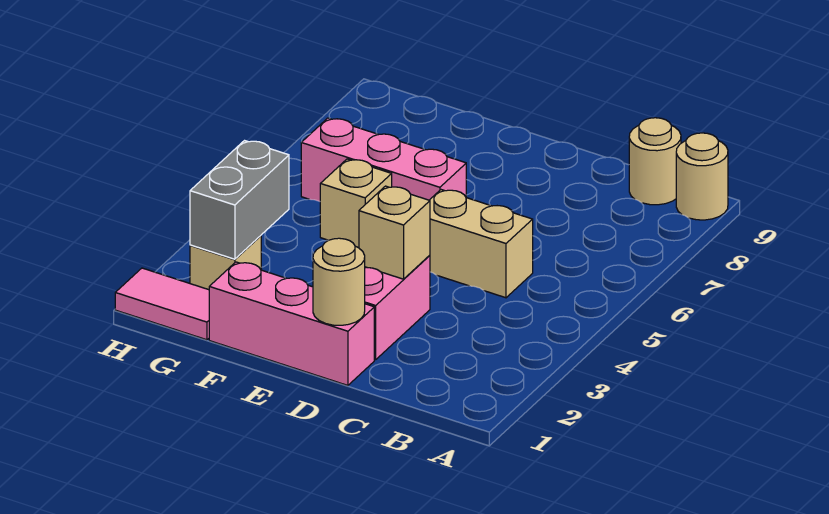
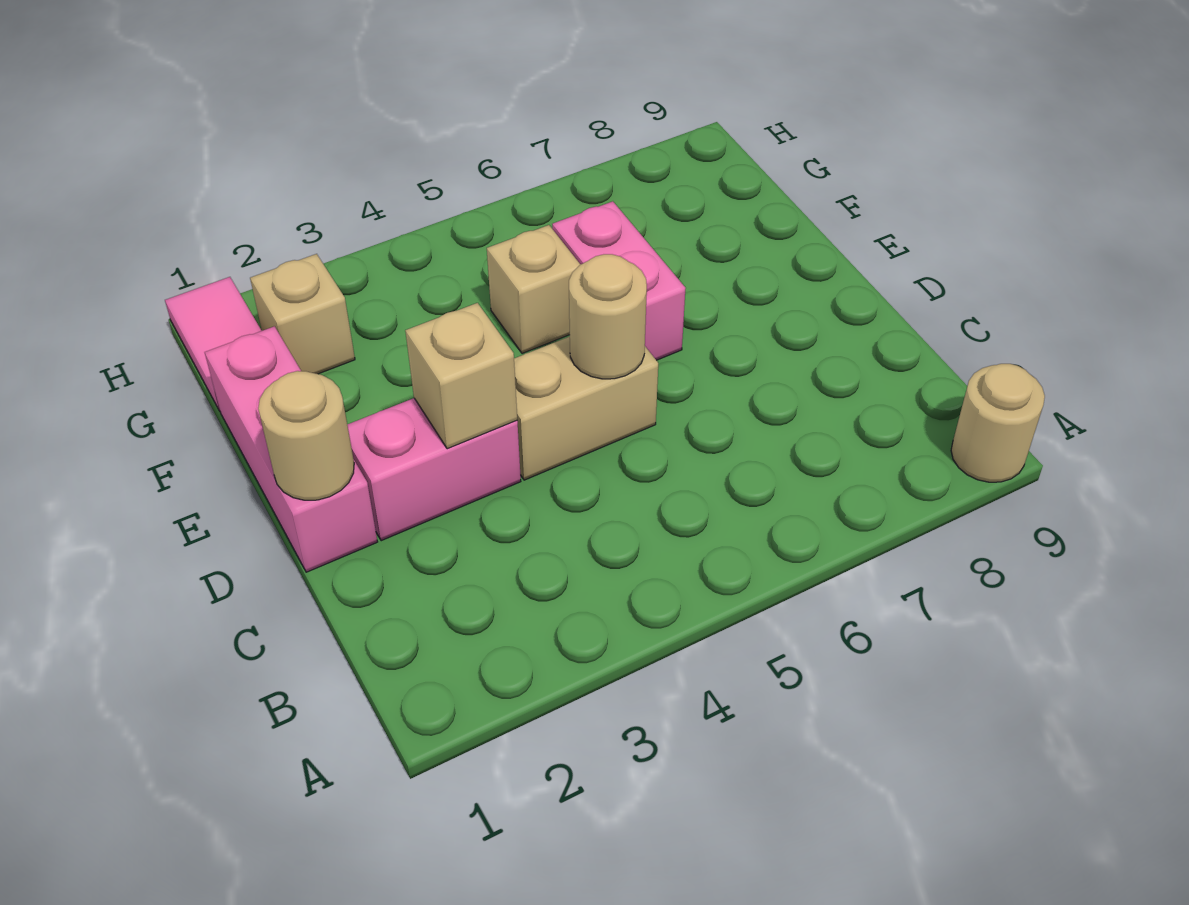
tan round brick B9 level 1 -> tan round brick D5 level 2
tan brick C5:D5 level 1 -> tan brick D4:D5 level 1
pink brick E6:G6 level 1 -> pink brick E6:F6 level 1
grey brick G2:G3 level 2 -> none

